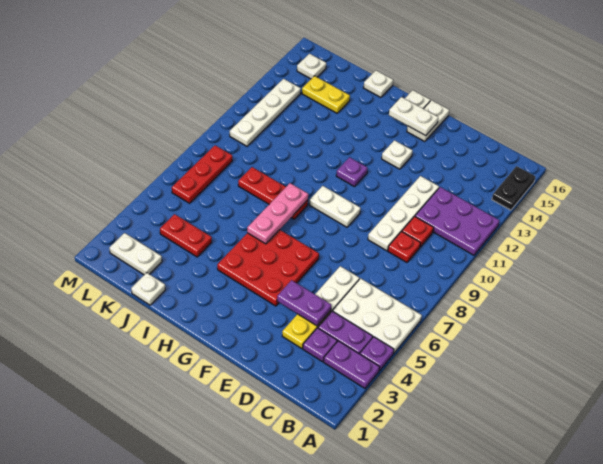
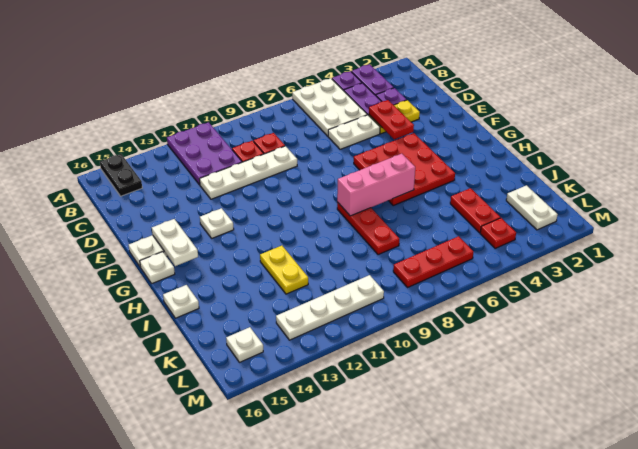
black plate A14:A15 level 1 -> black plate A15:B15 level 1
purple plate D4:E4 level 2 -> red plate D4:E4 level 2
white plate F9:G9 level 1 -> none
purple plate G11 level 1 -> none
pink plate H6:H8 level 2 -> pink brick H6:H8 level 2
white plate J1 level 1 -> none
yellow plate J14:K14 level 1 -> yellow plate I12:J12 level 1
none -> red plate L4 level 1

